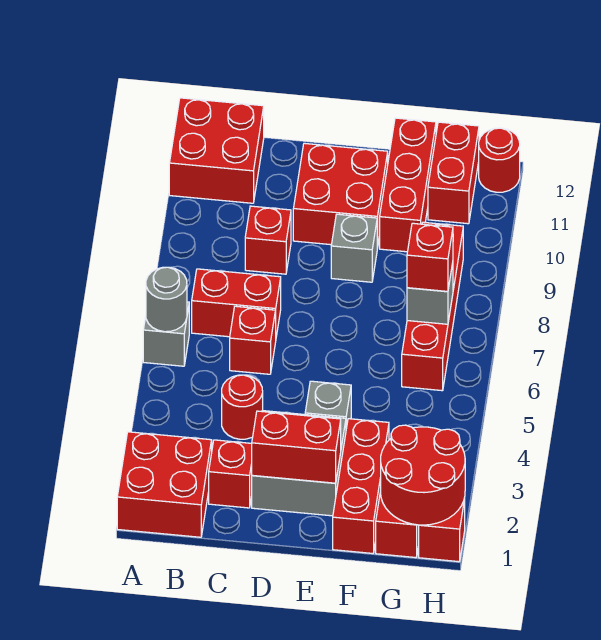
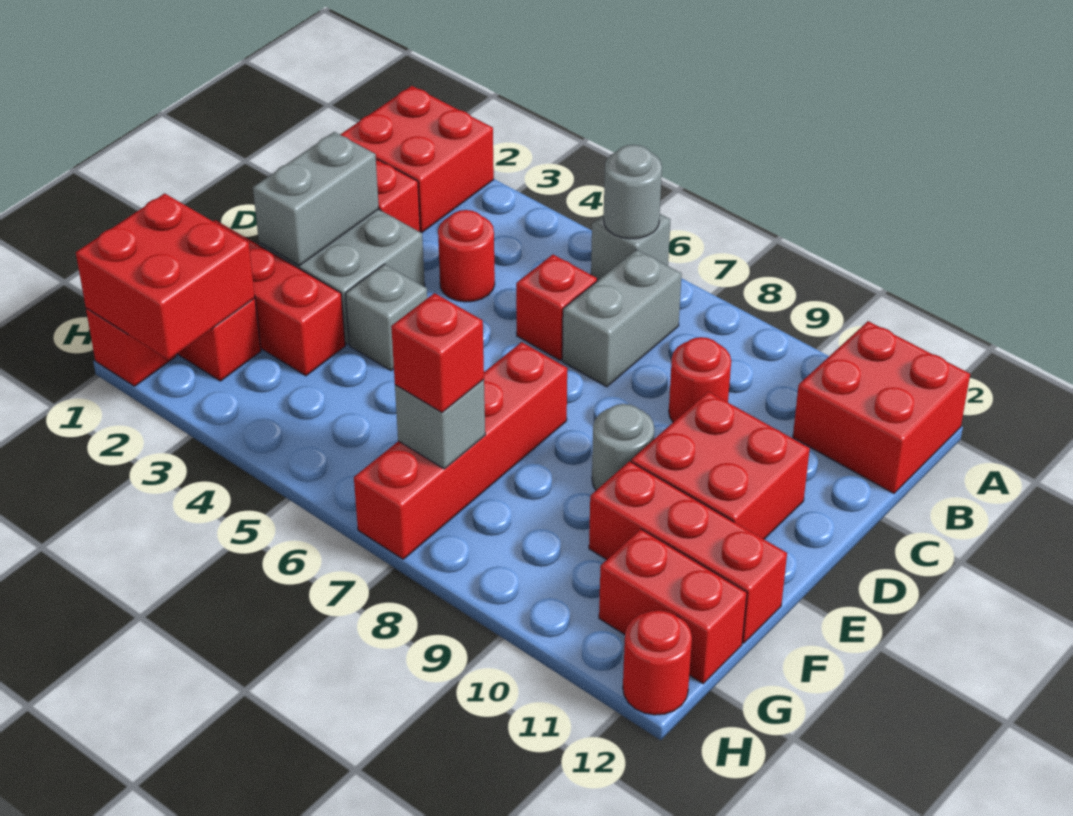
red brick B7:C7 level 1 -> grey brick B7:C7 level 1
red brick C9 level 1 -> red round brick C9 level 1
red brick D2:E2 level 2 -> grey brick D2:E2 level 2
grey brick E9 level 1 -> grey round brick E9 level 1
red round brick G1:H2 level 2 -> red brick G1:H2 level 2
red brick G6:G9 level 1 -> red brick E7:H7 level 1

